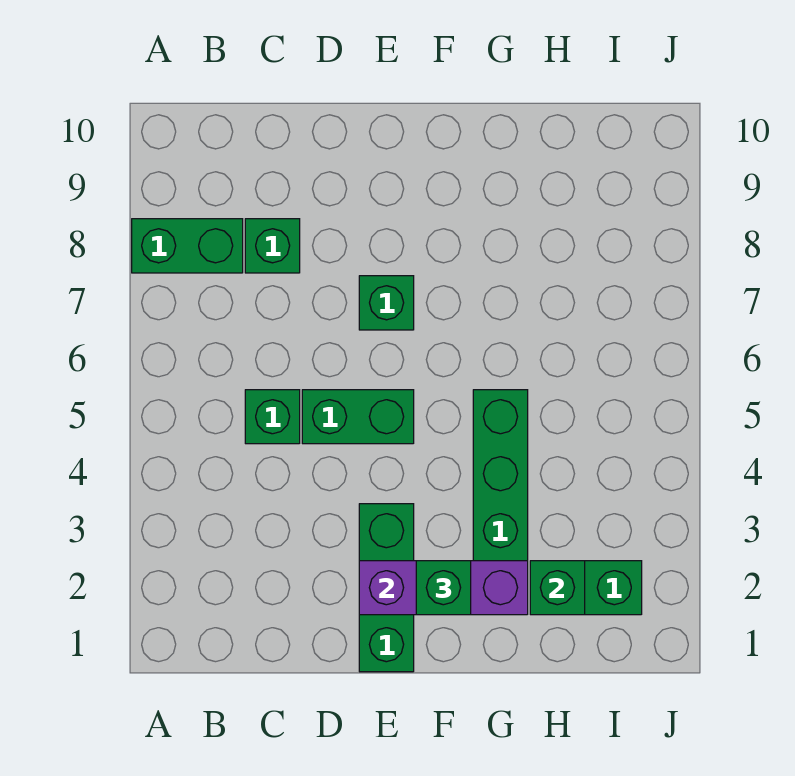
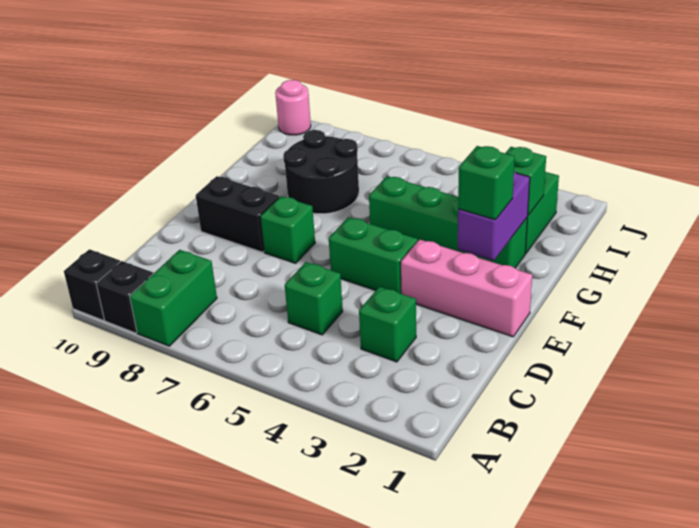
none -> black brick A9 level 1
none -> black brick A10 level 1
green brick C8 level 1 -> green brick C3 level 1
green brick D5:E5 level 1 -> green brick E4:E5 level 1
green brick E1:E3 level 1 -> pink brick E1:E3 level 1
purple brick E2:G2 level 2 -> purple brick F2:G2 level 2
none -> black brick E8:E9 level 1
none -> black round brick G7:H8 level 1
none -> pink round brick J10 level 1

